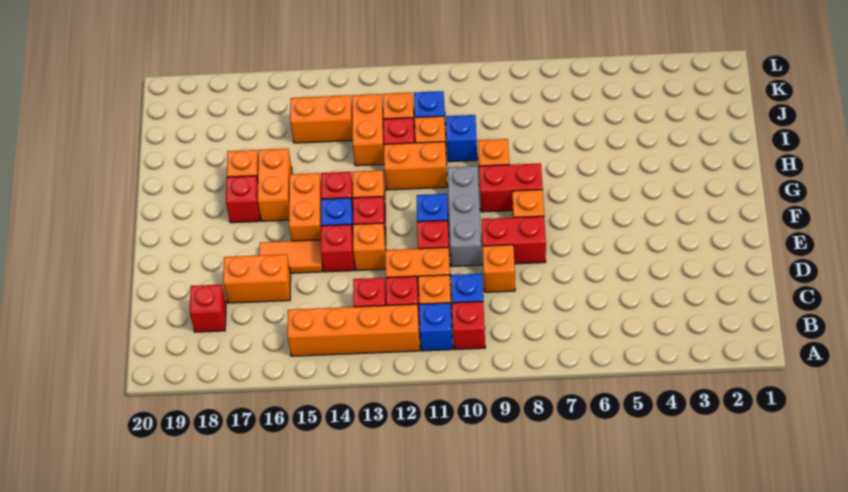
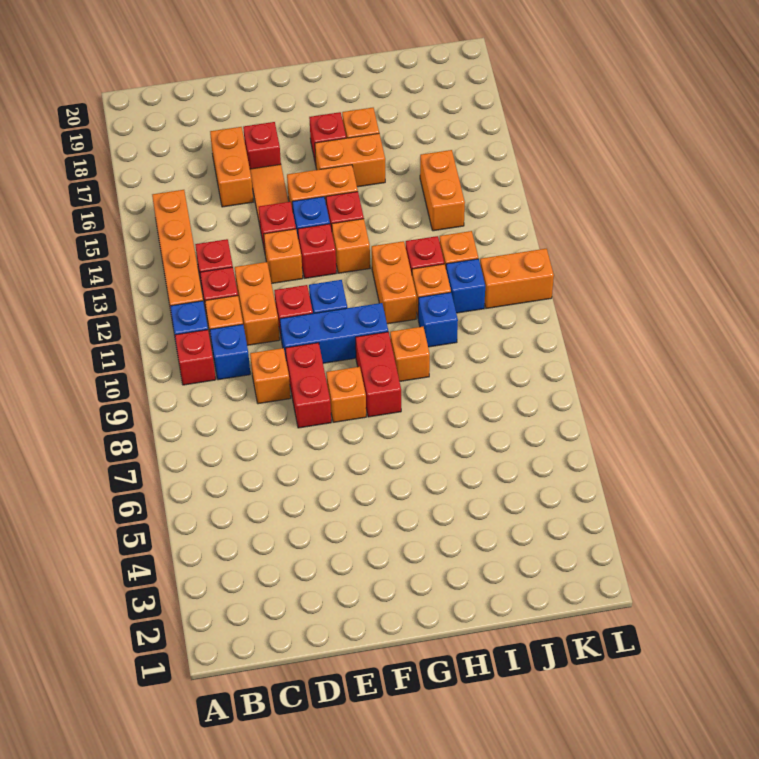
red brick C18 level 1 -> red brick E17 level 1
grey brick E10:G10 level 1 -> blue brick E10:G10 level 1
orange brick I13:J13 level 1 -> orange brick K11:L11 level 1

